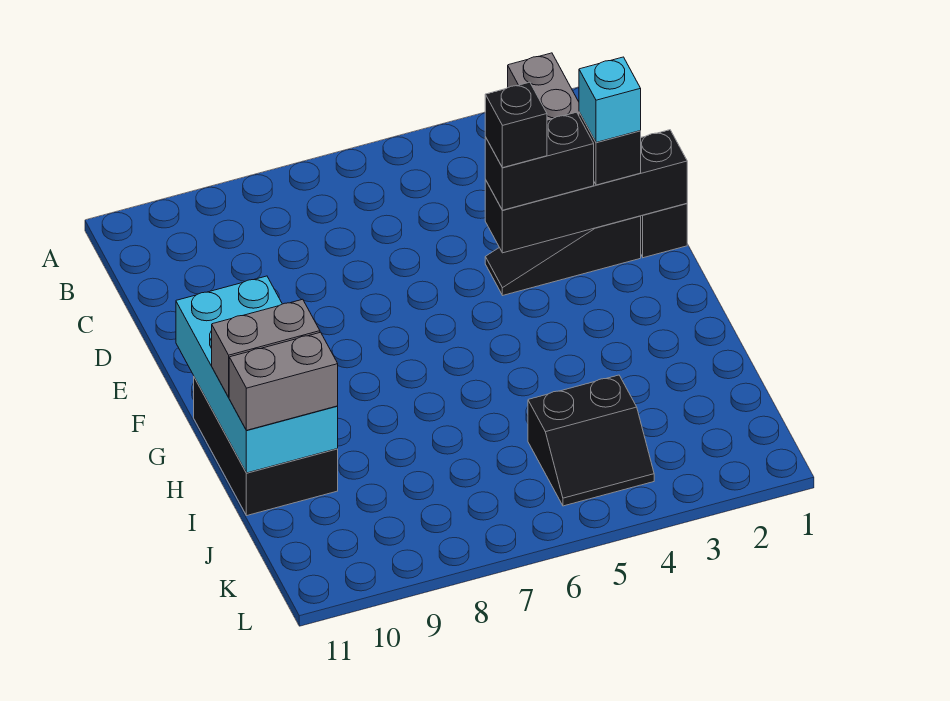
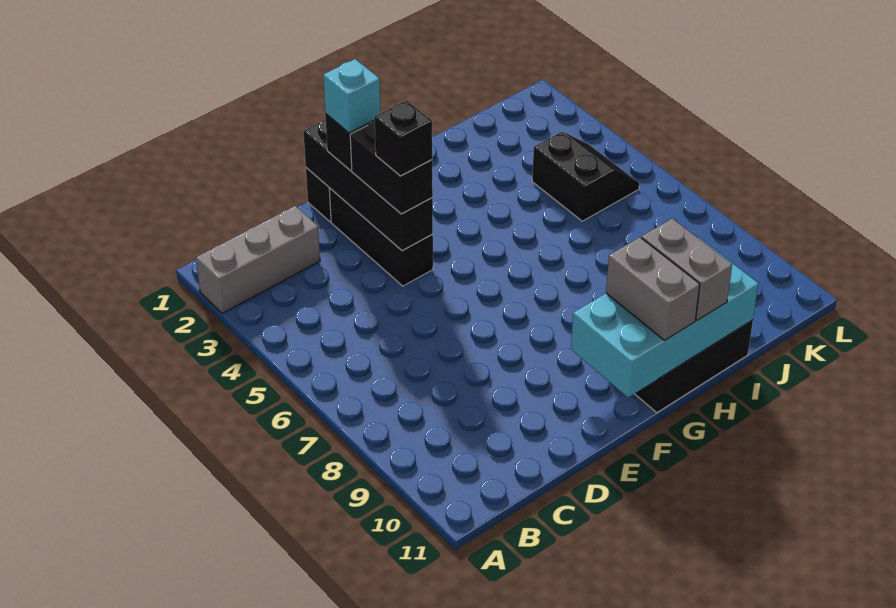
black slope E2:E4 level 1 top 2 -> black brick E2:E4 level 1
grey brick I10:I11 level 3 -> grey brick G10:G11 level 3

